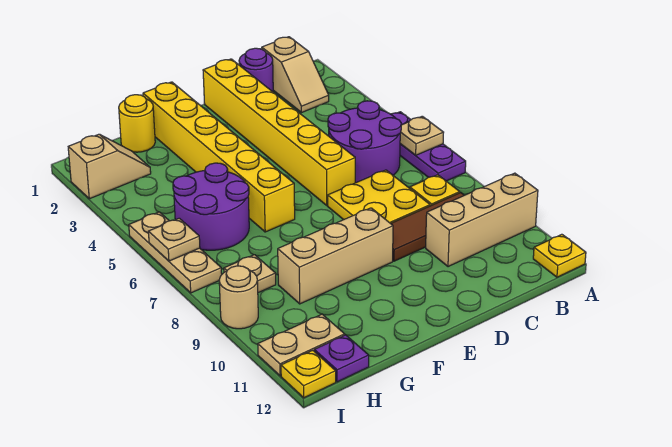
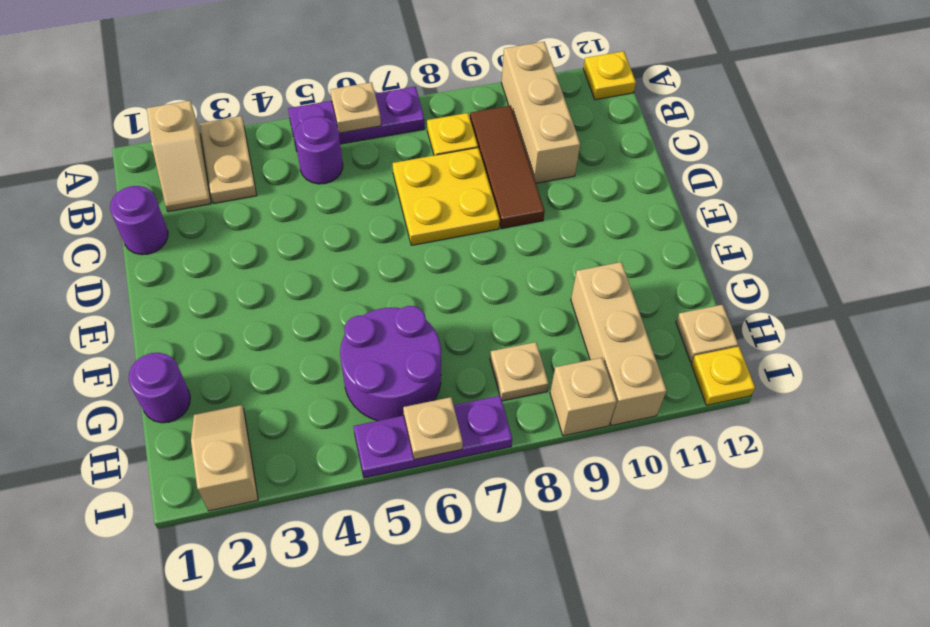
tan slope B1:B2 level 1 top 1 -> tan slope A2:B2 level 1 top A
purple round brick B5:C6 level 1 -> purple round brick B5 level 1
yellow brick D1:D6 level 1 -> none
tan brick E9:G9 level 1 -> tan brick G10:I10 level 1
yellow brick F1:F6 level 1 -> none
yellow round brick G1 level 1 -> purple round brick G1 level 1
tan plate H11:I11 level 1 -> tan plate A3:B3 level 1
purple plate H12 level 1 -> tan plate H12 level 1
tan plate I5:I7 level 1 -> purple plate I5:I7 level 1
tan round brick I9 level 1 -> tan brick I9 level 1

